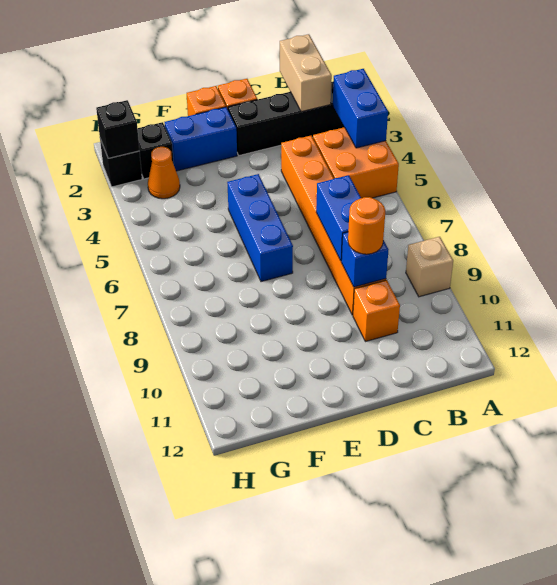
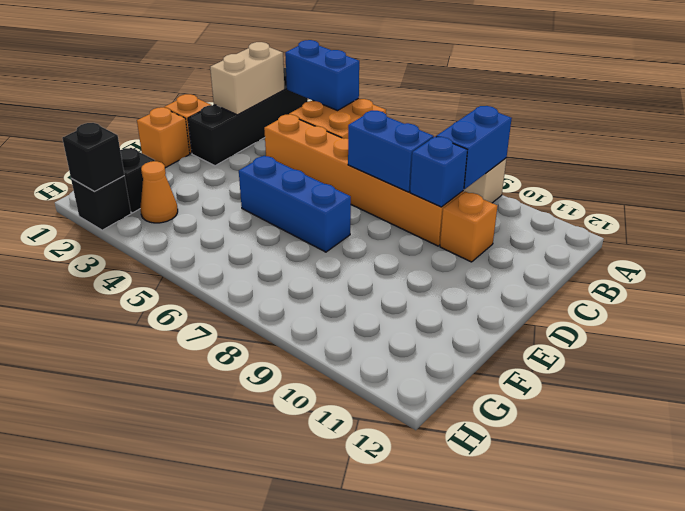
tan brick B1:B2 level 2 -> tan brick B2:C2 level 2
orange round brick C9 level 3 -> none
blue brick E2:F2 level 1 -> blue brick A9:B9 level 2

